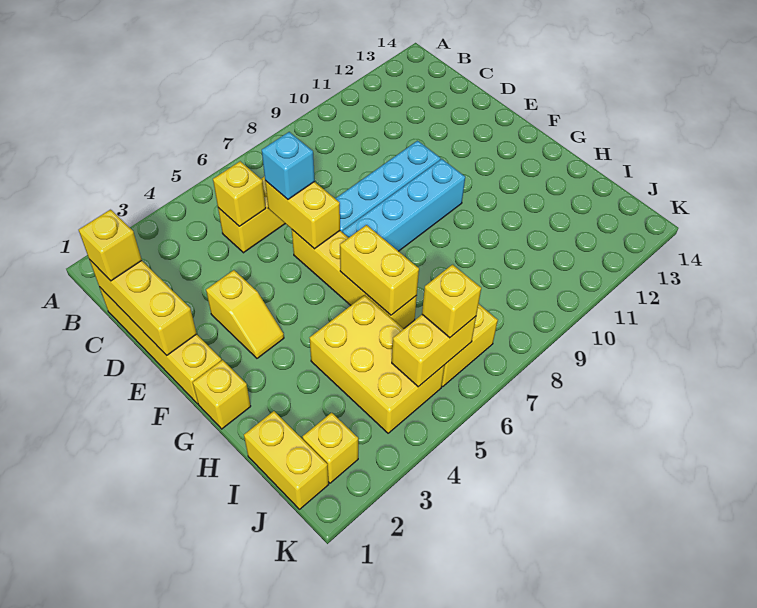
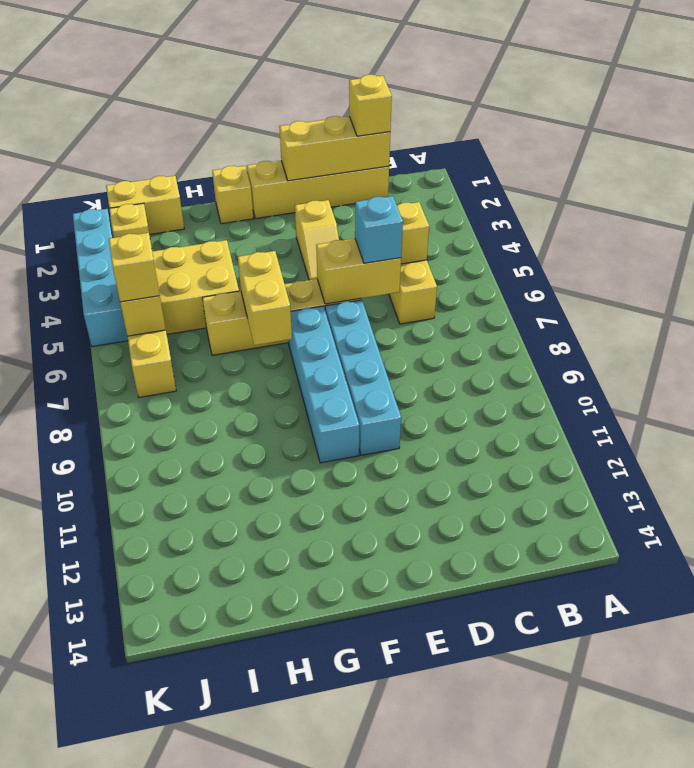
yellow slope E3:F3 level 1 top E -> yellow slope E3:E4 level 1 top 3
yellow brick G6:H6 level 2 -> yellow brick G6:G7 level 2
none -> cyan brick K2:K5 level 1

